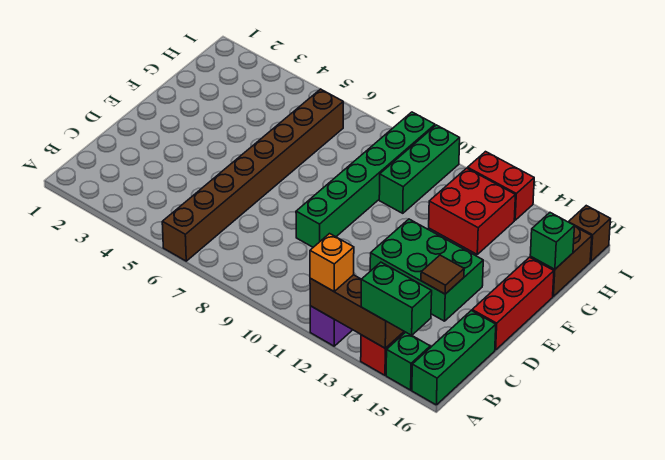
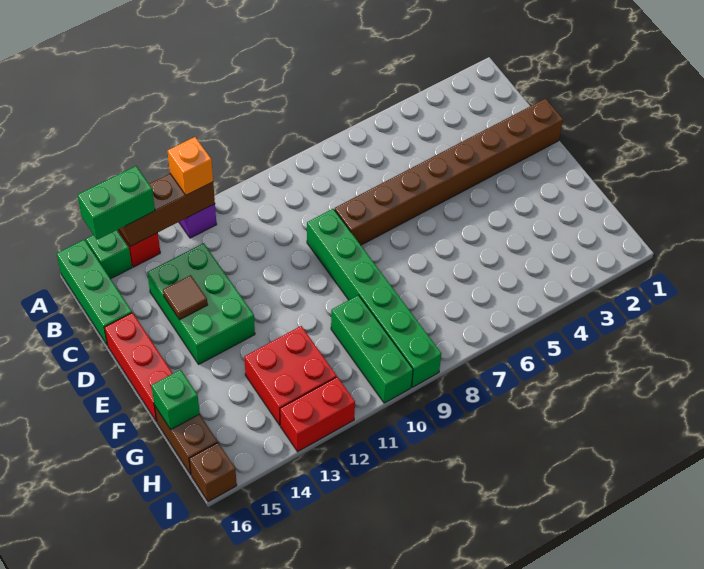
brown brick A6:H6 level 1 -> brown brick D1:D8 level 1
green brick D12:E14 level 1 -> green brick C13:E14 level 1

